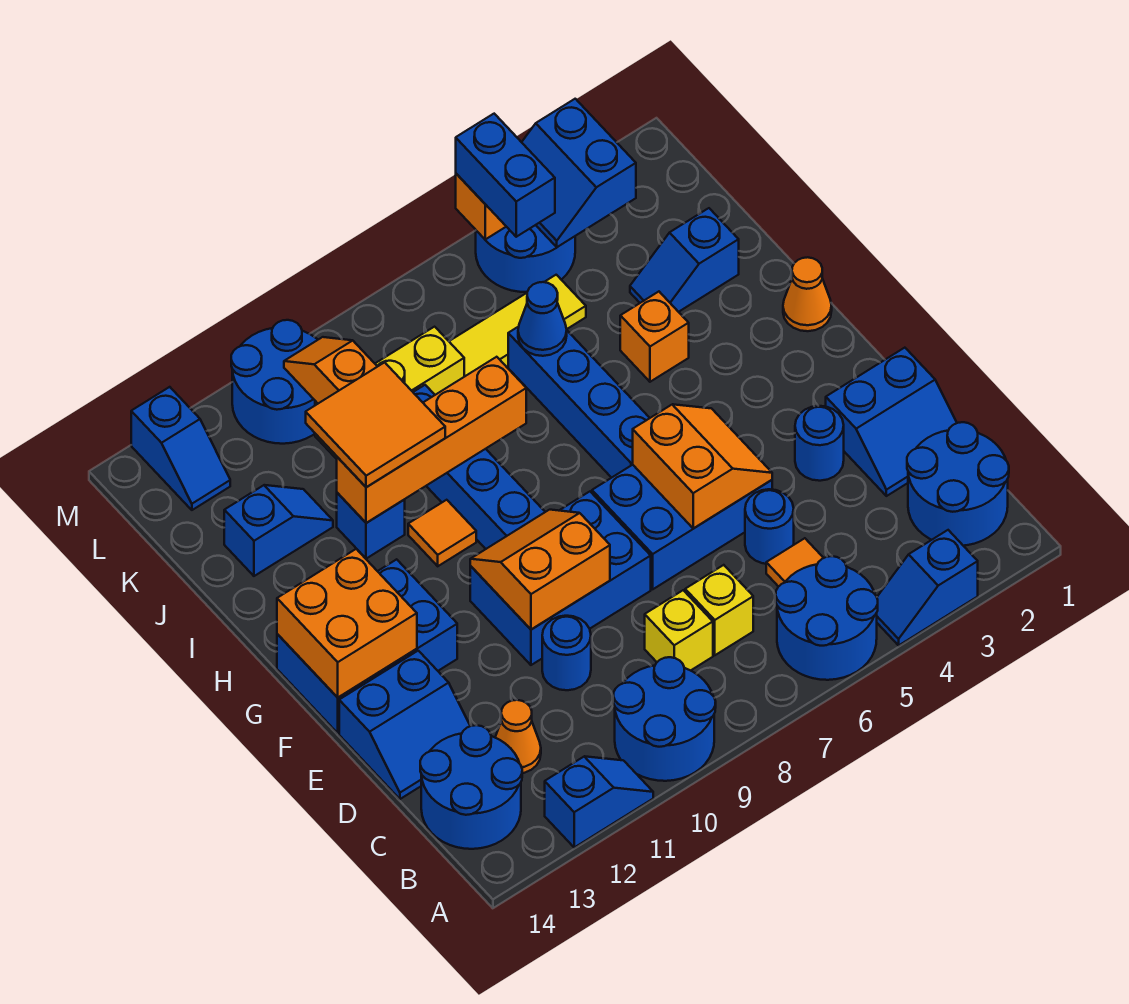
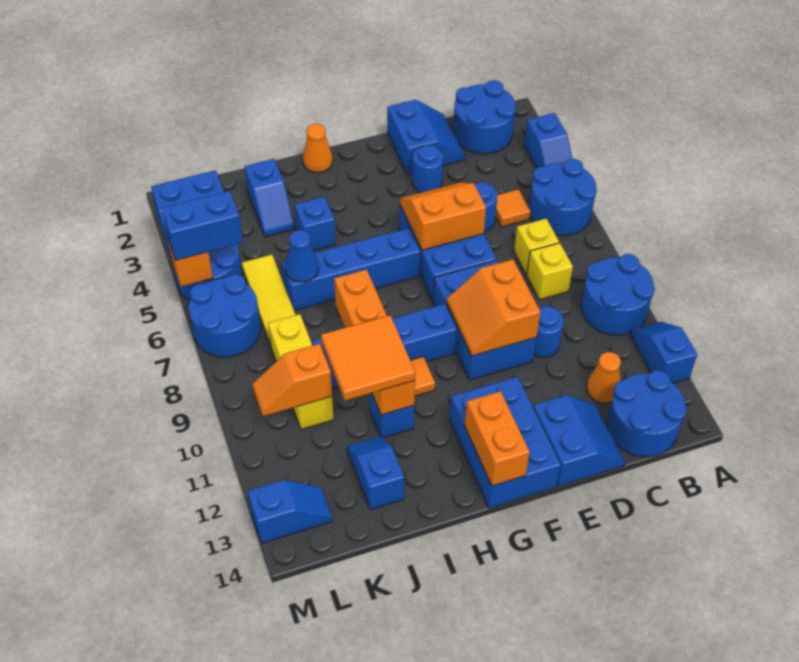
orange brick F13:G14 level 2 -> orange brick G13:G14 level 2
orange brick I4 level 1 -> blue brick I4 level 1
blue round brick L10:M11 level 1 -> blue round brick L6:M7 level 1

